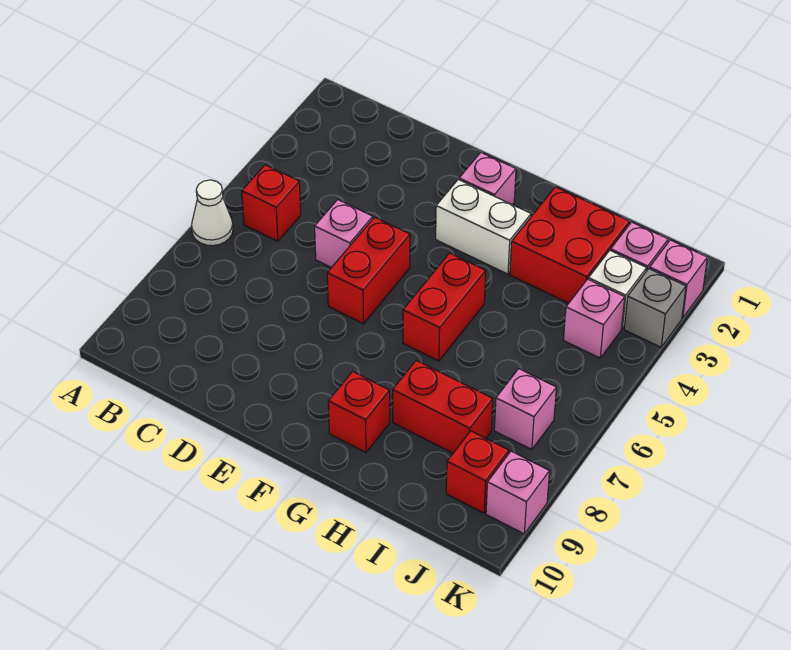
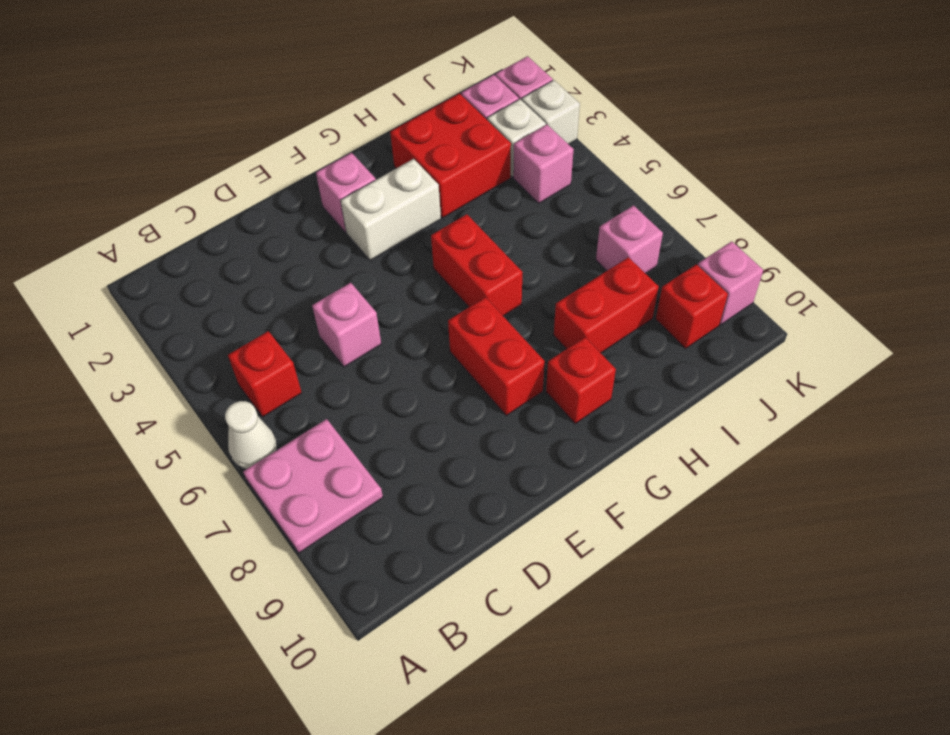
none -> pink plate A7:B8 level 1
red brick E5:E6 level 1 -> red brick F7:F8 level 1
grey brick K3 level 1 -> white brick K3 level 1

